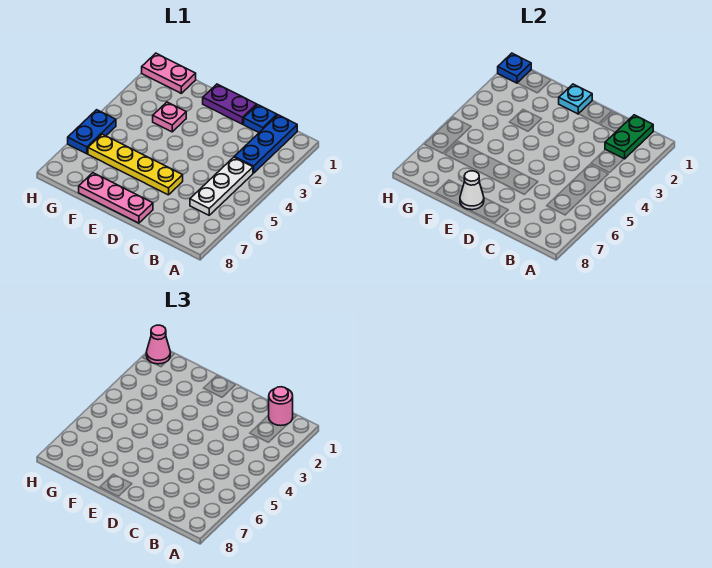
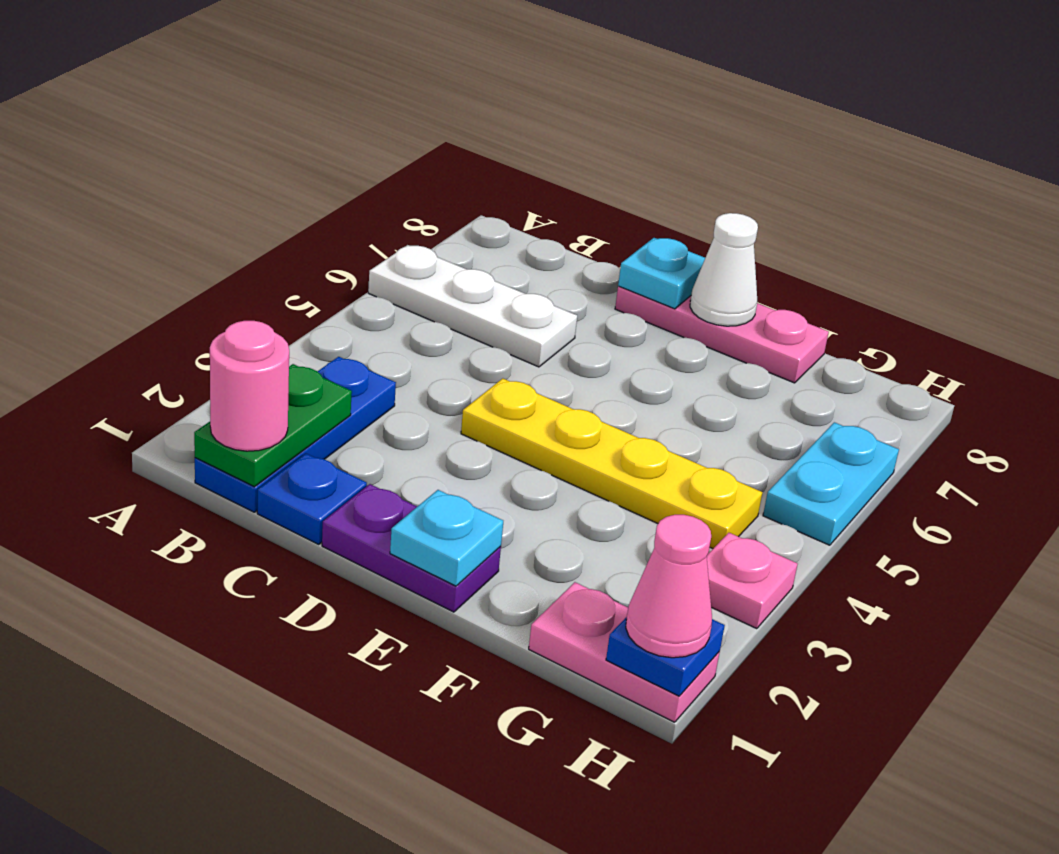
white plate B4:B6 level 1 -> white plate A6:C6 level 1
yellow plate D6:G6 level 1 -> yellow plate D4:G4 level 1
none -> cyan plate D8 level 2
pink plate F3 level 1 -> pink plate H3 level 1
blue plate H5:H6 level 1 -> cyan plate H5:H6 level 1

